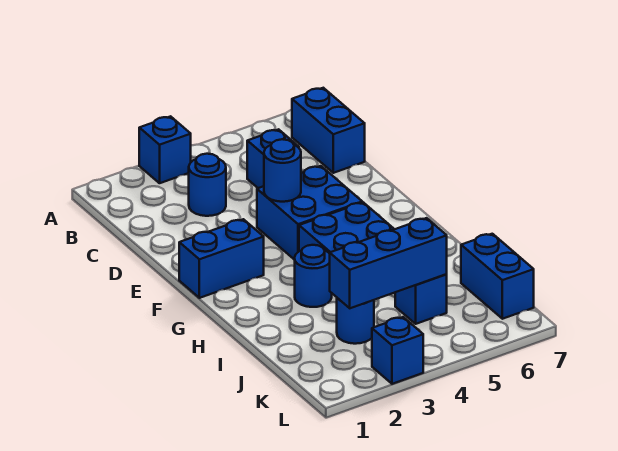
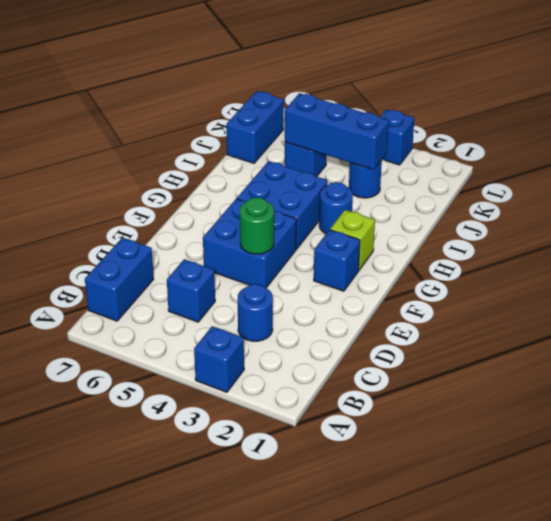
blue round brick E4 level 2 -> green round brick E4 level 2
blue brick F1:F2 level 1 -> blue brick F2 level 1
none -> lime brick G2 level 1

